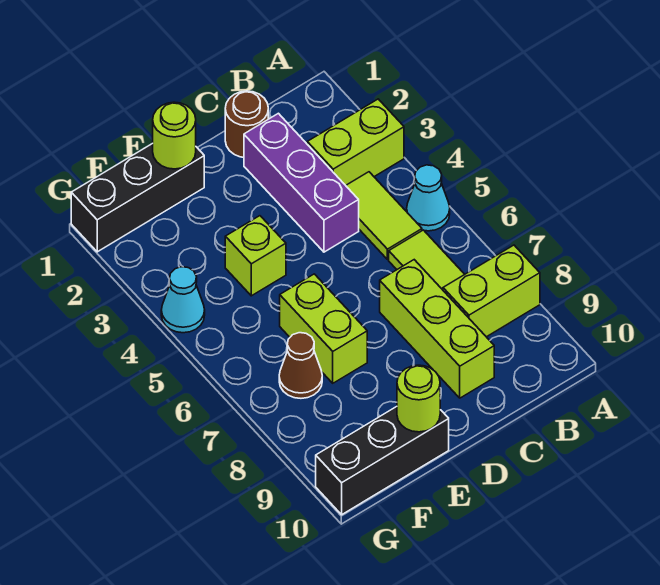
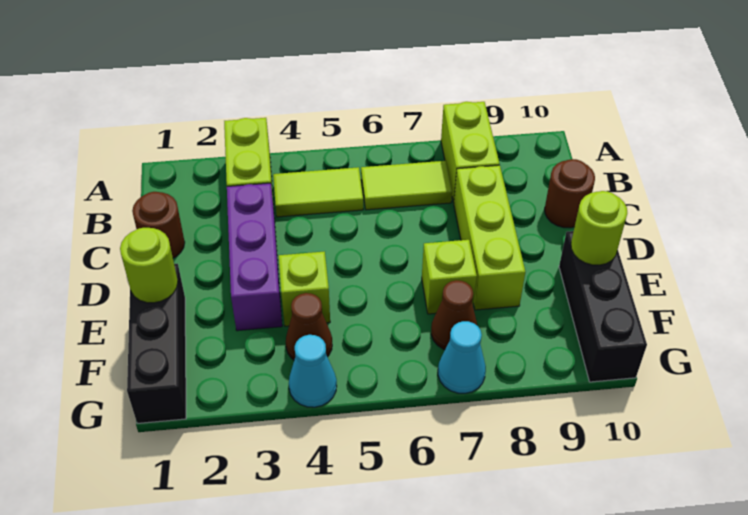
cyan cone A5 level 1 -> cyan cone G7 level 1
purple brick C2:C4 level 1 -> purple brick C3:E3 level 1
lime brick C7:C9 level 1 -> lime brick C8:E8 level 1
none -> brown round brick C10 level 1
lime brick E6:E7 level 1 -> lime brick E7 level 1
none -> brown cone F4 level 1

